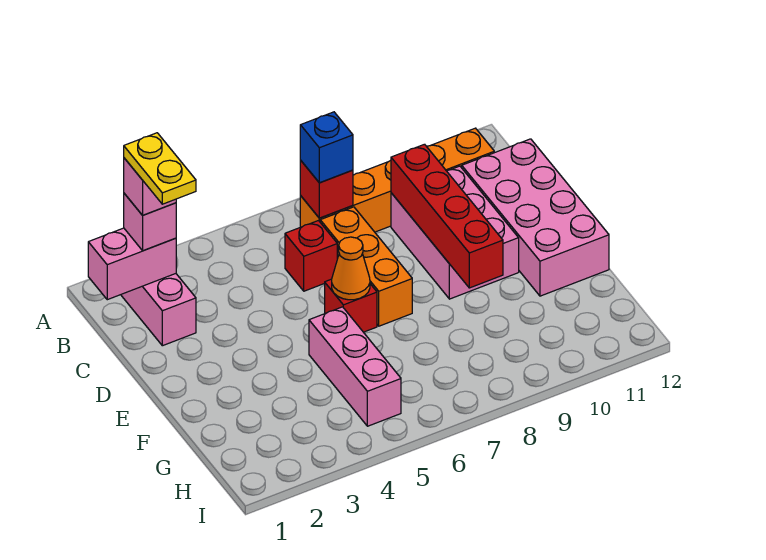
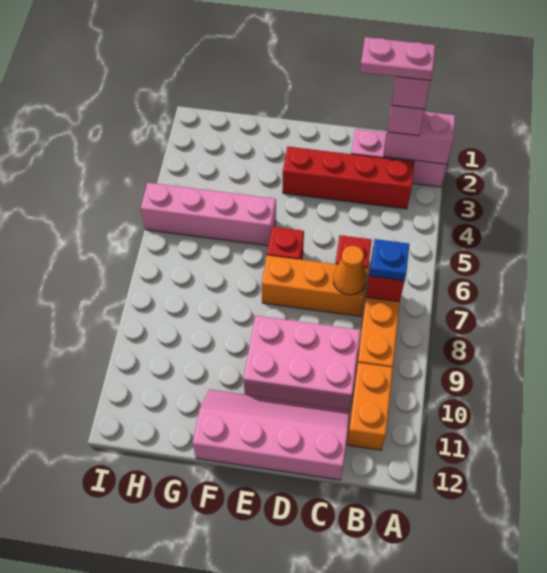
pink brick B1:B2 level 2 -> pink brick A2:B2 level 2
yellow plate B2:C2 level 5 -> pink plate B2:C2 level 5
blue brick B7 level 3 -> blue plate B7 level 3
red brick C9:F9 level 2 -> red brick B3:E3 level 1
pink brick C11:F12 level 1 -> pink slope C11:F12 level 1 top 12
orange cone E6 level 2 -> orange cone C7 level 2
pink brick F5:H5 level 1 -> pink brick F5:I5 level 1

